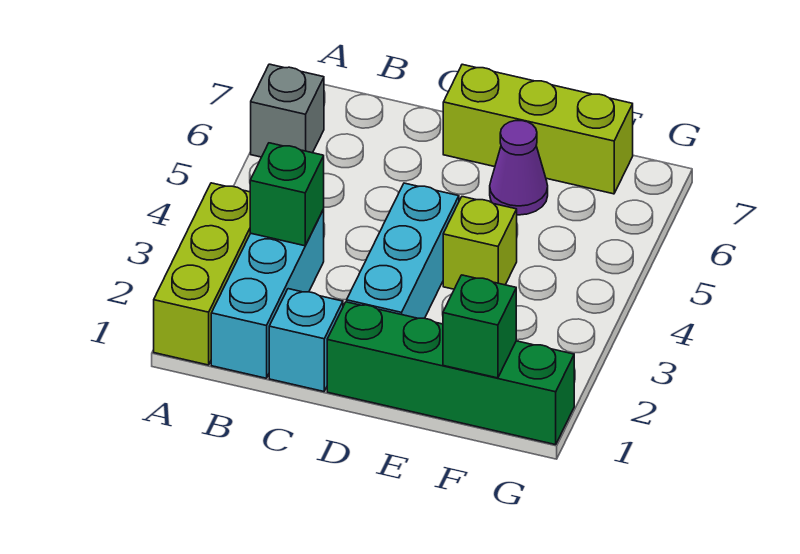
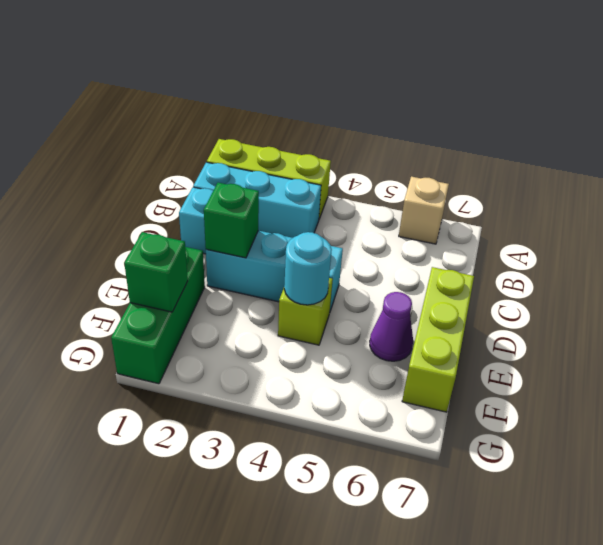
grey brick A6 level 1 -> tan brick A6 level 1
green brick B3 level 2 -> green brick D2 level 2
green brick D1:G1 level 1 -> green brick E1:G1 level 1
none -> cyan round brick E4 level 2

